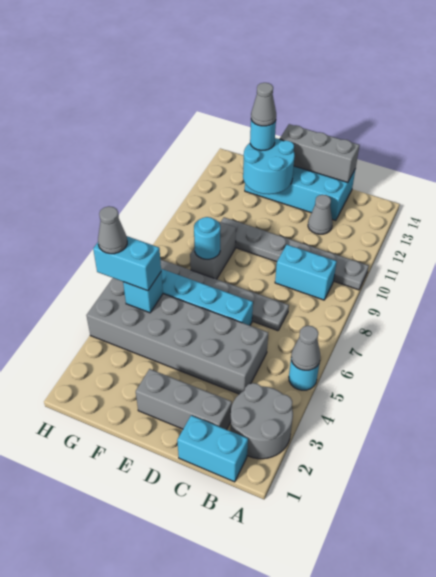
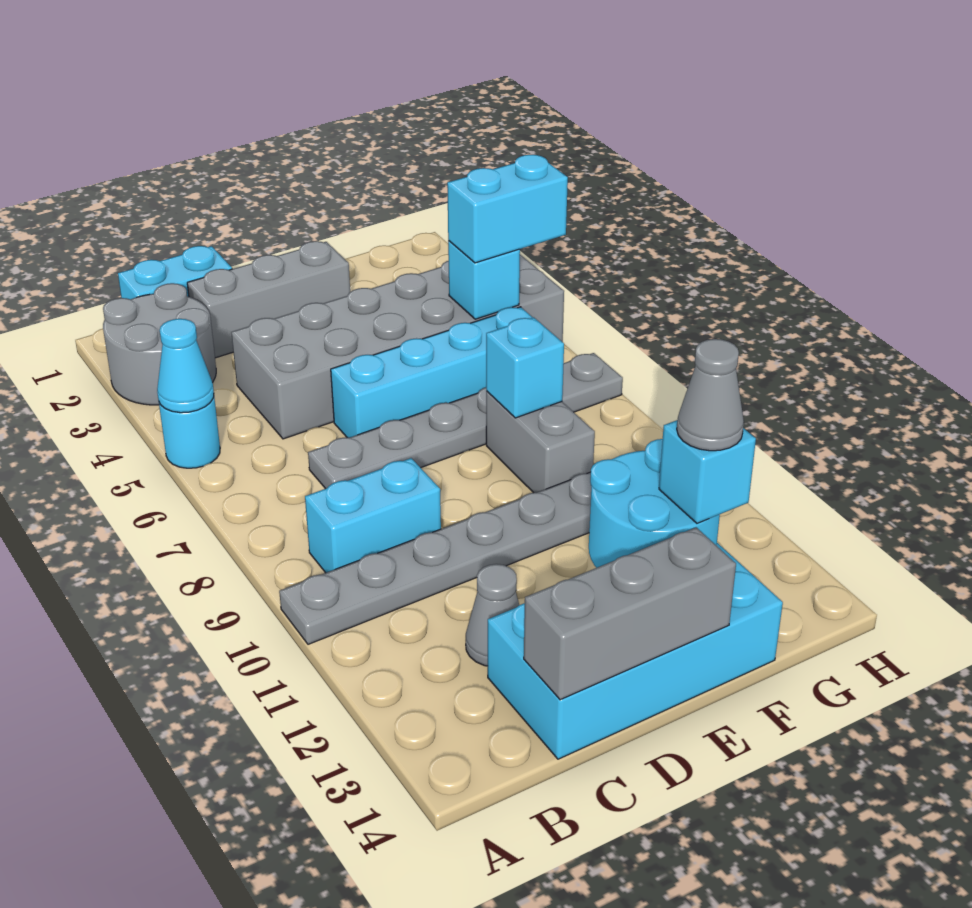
grey cone A5 level 2 -> cyan cone A5 level 2
cyan round brick F8 level 2 -> cyan brick F8 level 2
cyan round brick F13 level 3 -> cyan brick F13 level 3
grey cone H5 level 4 -> none

